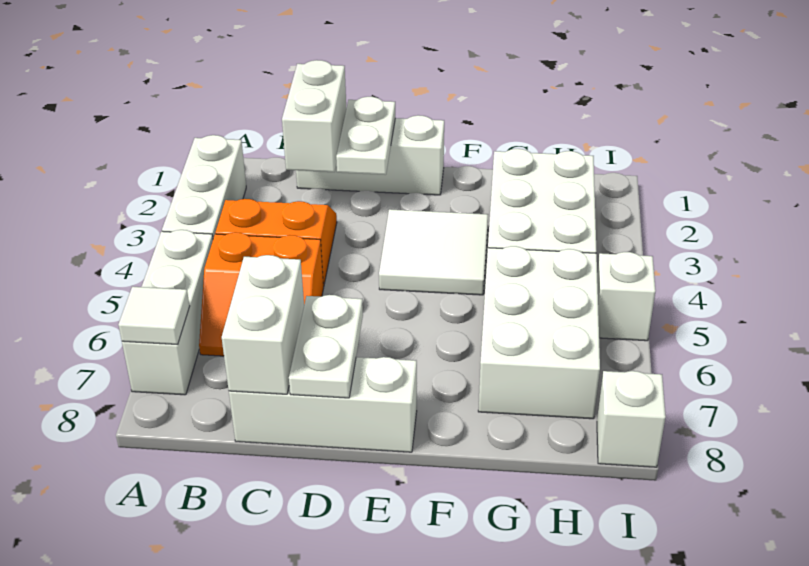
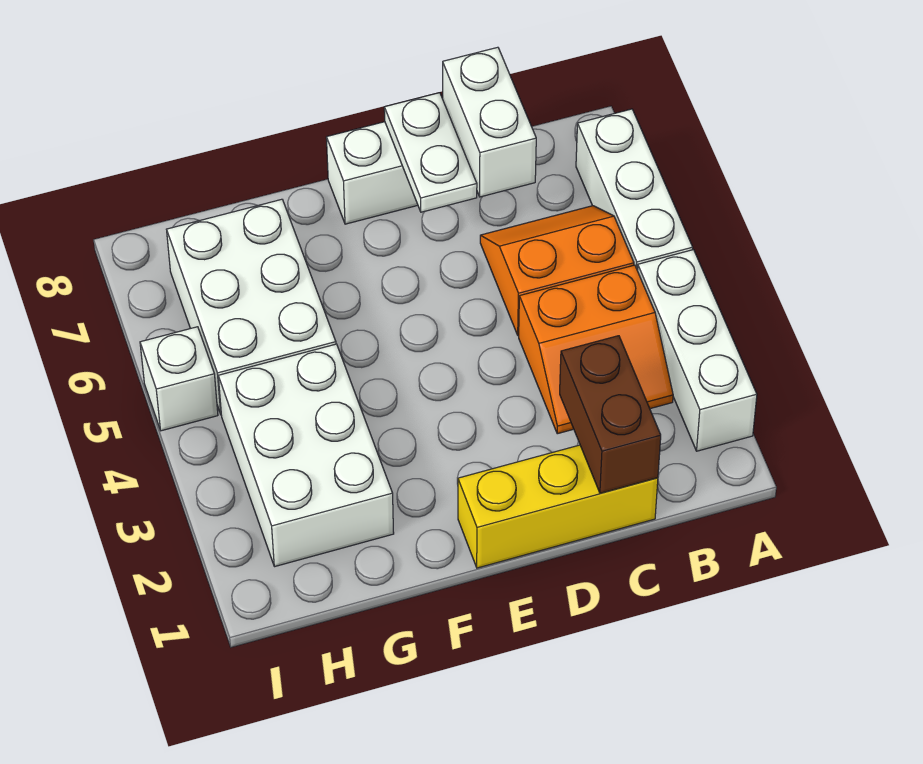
white tile A7 level 2 -> none
white brick C1:E1 level 1 -> yellow brick C1:E1 level 1
white brick C1:C2 level 2 -> brown brick C1:C2 level 2
white plate D1:D2 level 2 -> none
white tile E3:F4 level 1 -> none
white brick I8 level 1 -> none

